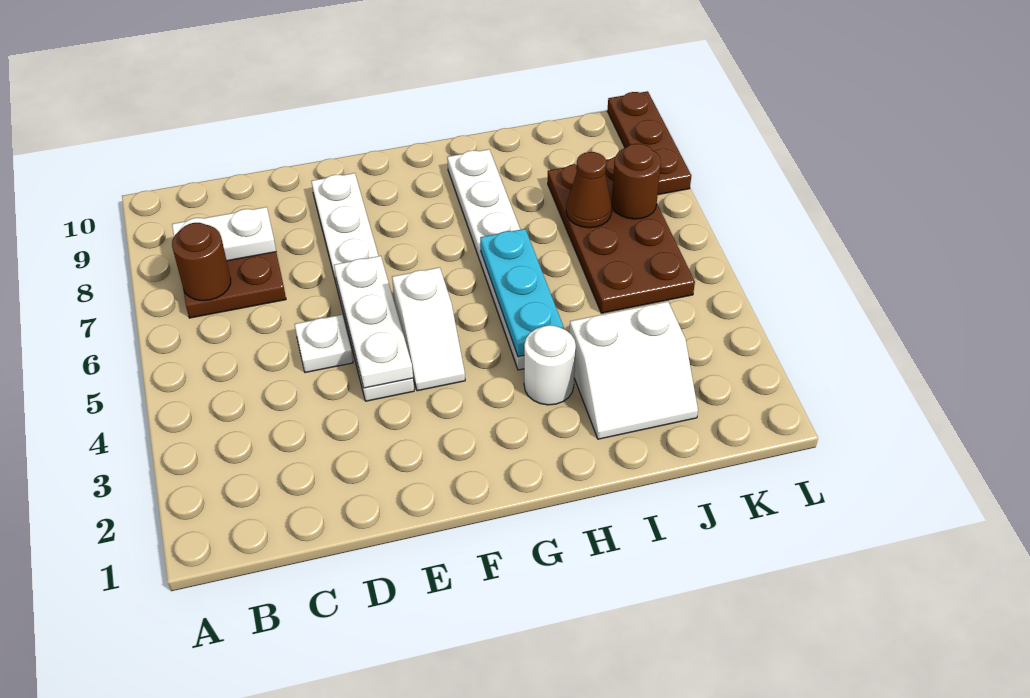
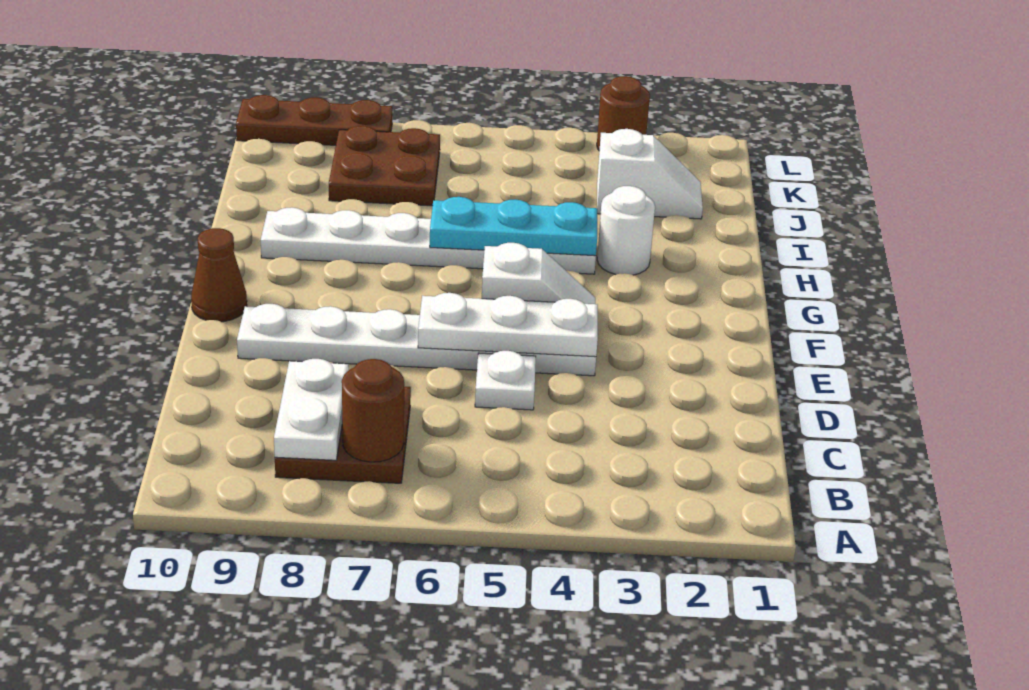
white slope I2:J3 level 1 top 3 -> white slope J2:J3 level 1 top 3
brown plate J5:K8 level 1 -> brown plate J7:K8 level 1
brown cone J7 level 2 -> brown cone F10 level 1
brown round brick K7 level 2 -> brown round brick L3 level 1

